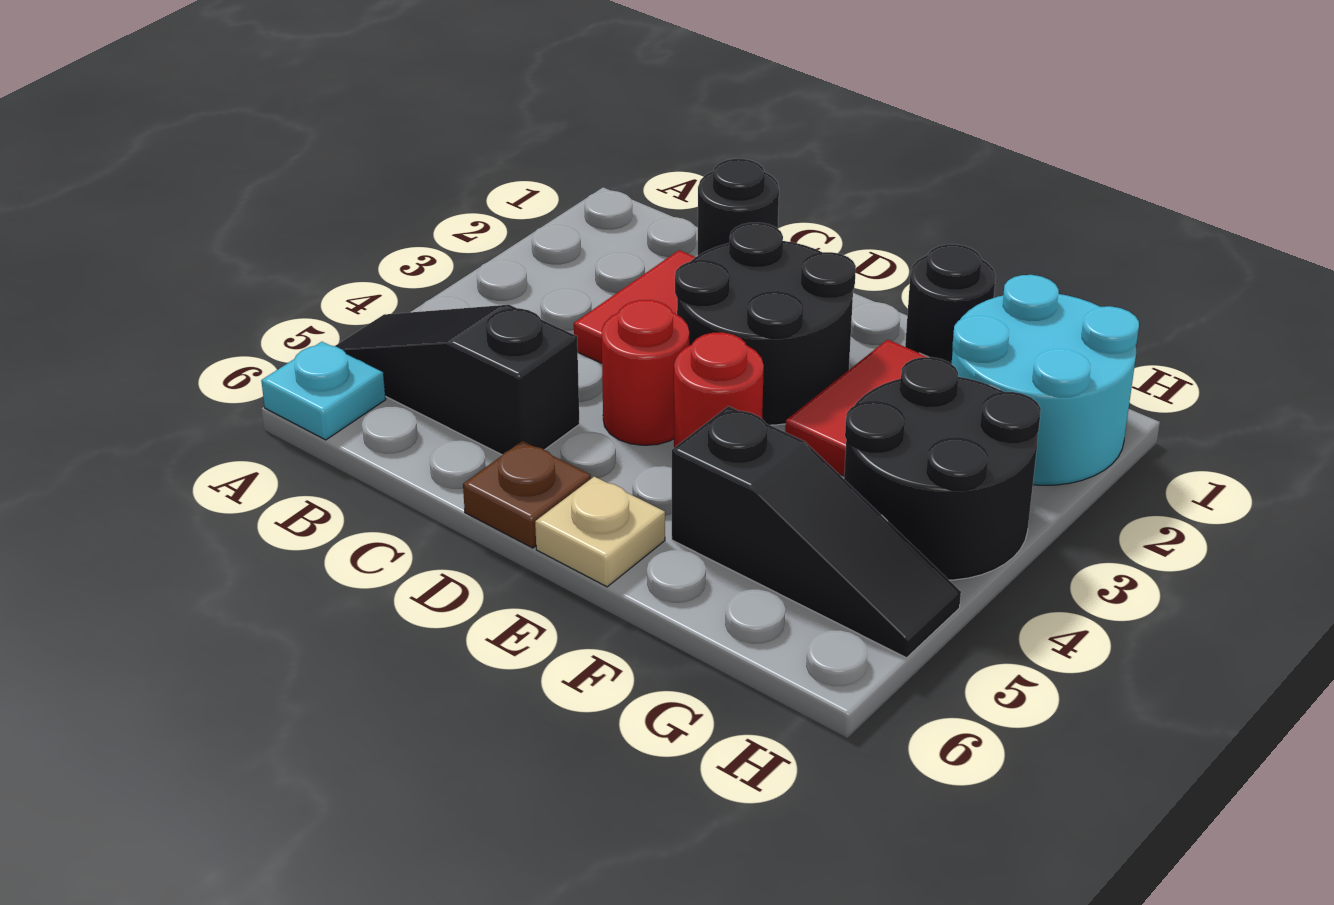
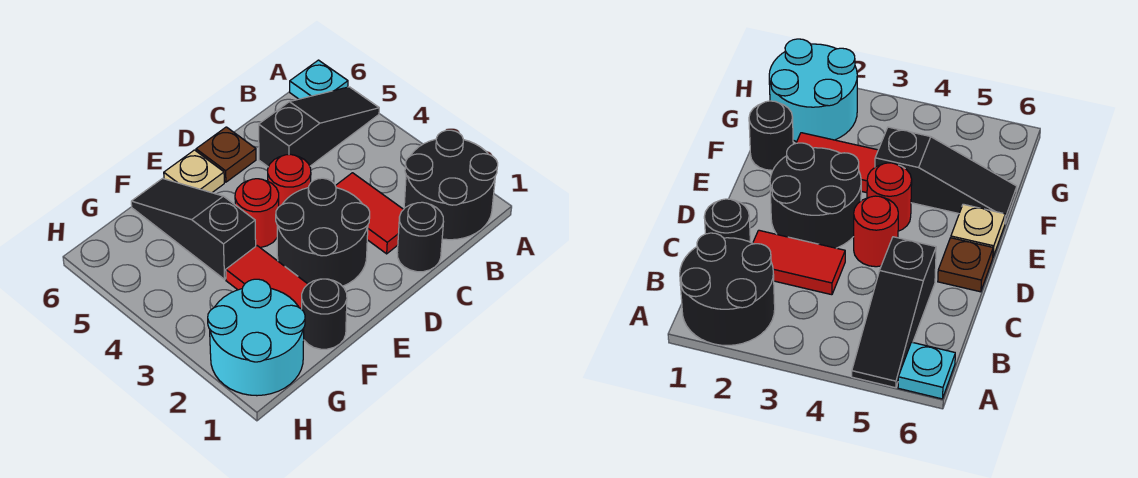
black slope F5:H5 level 1 top F -> black slope F4:F6 level 1 top 4
black round brick G3:H4 level 1 -> black round brick A1:B2 level 1

